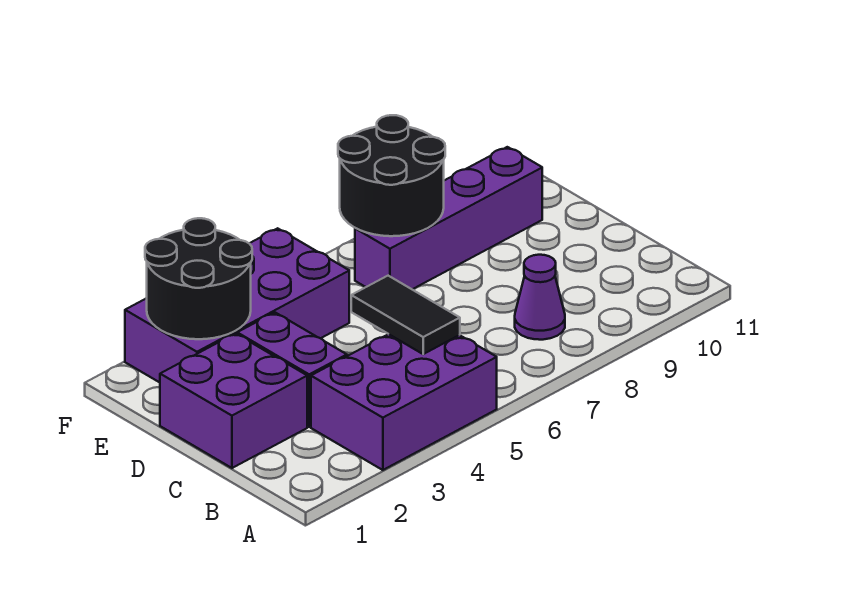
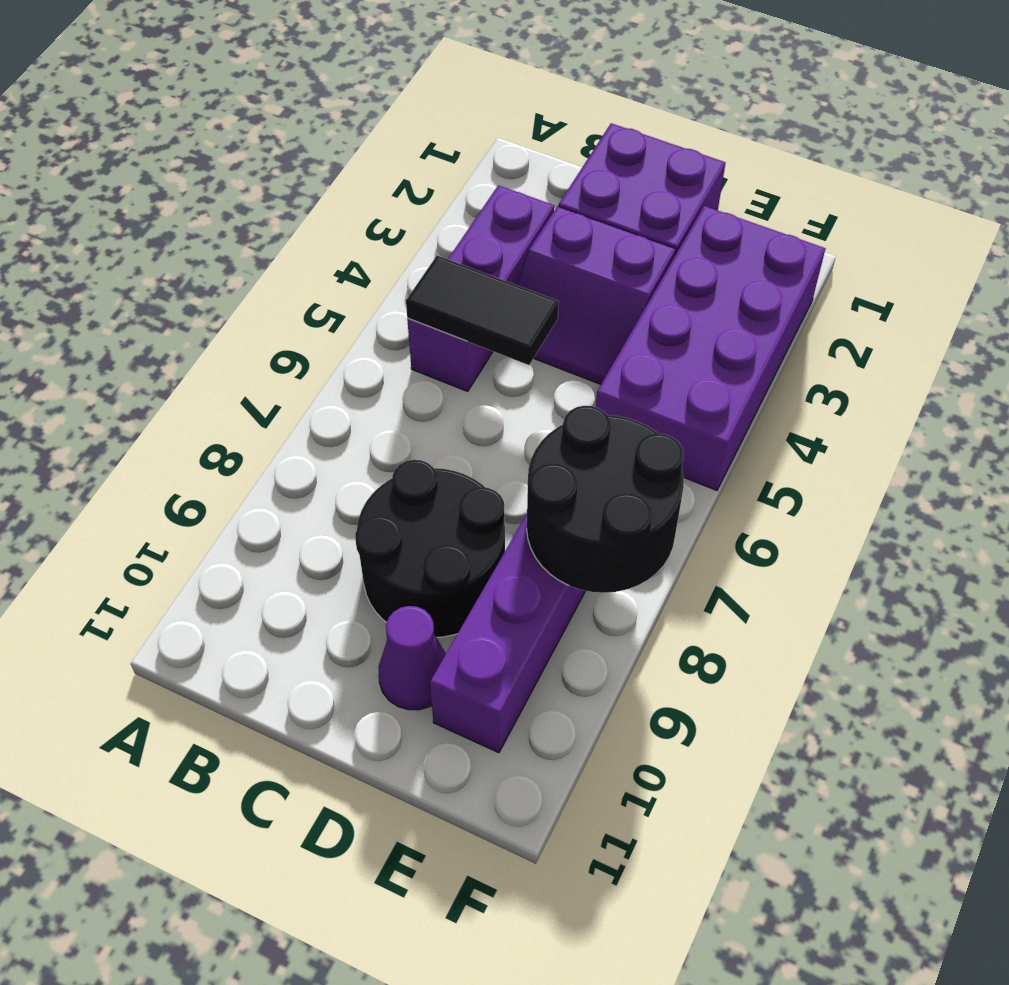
purple brick A3:B5 level 1 -> purple brick B3:B5 level 1
purple cone B8 level 1 -> purple cone D10 level 1
black round brick E2:F3 level 2 -> black round brick C8:D9 level 1

